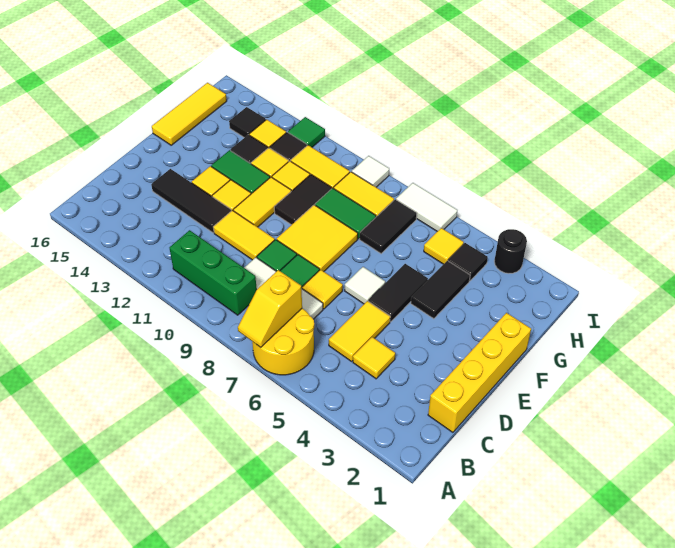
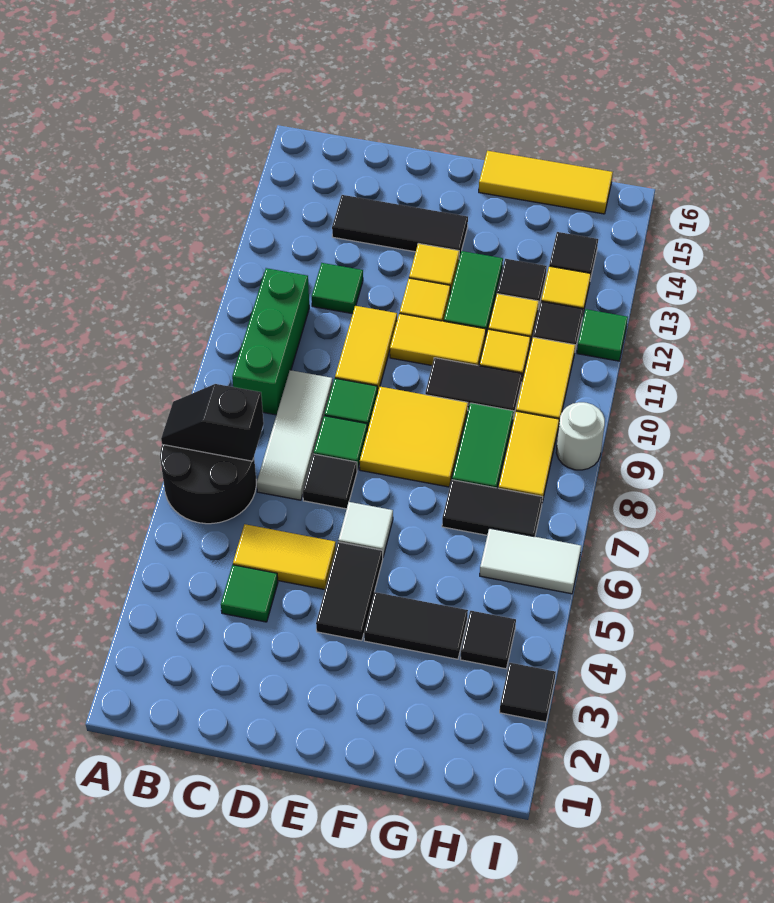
yellow round brick A6:B7 level 1 -> black round brick A6:B7 level 1
yellow slope A7:B7 level 2 top B -> black slope A7:B7 level 2 top B
yellow brick C1:F1 level 1 -> none
yellow tile C4 level 1 -> green tile C4 level 1
none -> green tile C12 level 1
yellow tile D7 level 1 -> black tile D7 level 1
black tile D12:D14 level 1 -> black tile C14:E14 level 1
black tile E5:F5 level 1 -> black tile E4:E5 level 1
yellow tile H5 level 1 -> none
black round brick I3 level 1 -> black tile I3 level 1
white tile I6:I7 level 1 -> white tile H6:I6 level 1
white tile I9 level 1 -> white round brick I9 level 1

